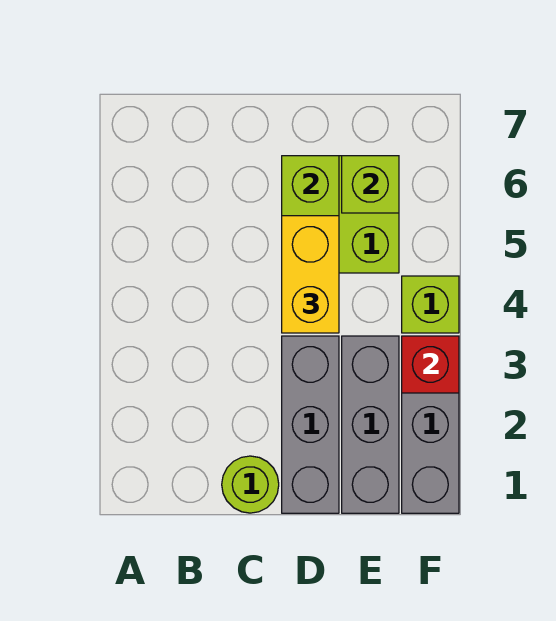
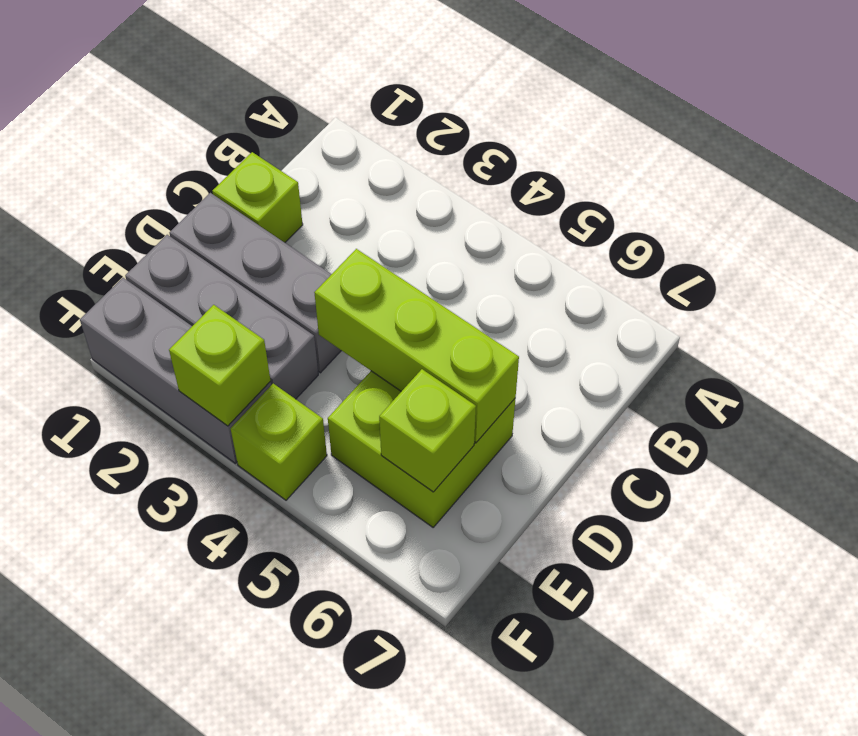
lime round brick C1 level 1 -> lime brick C1 level 1
yellow brick D4:D5 level 3 -> none
red brick F3 level 2 -> lime brick F3 level 2

